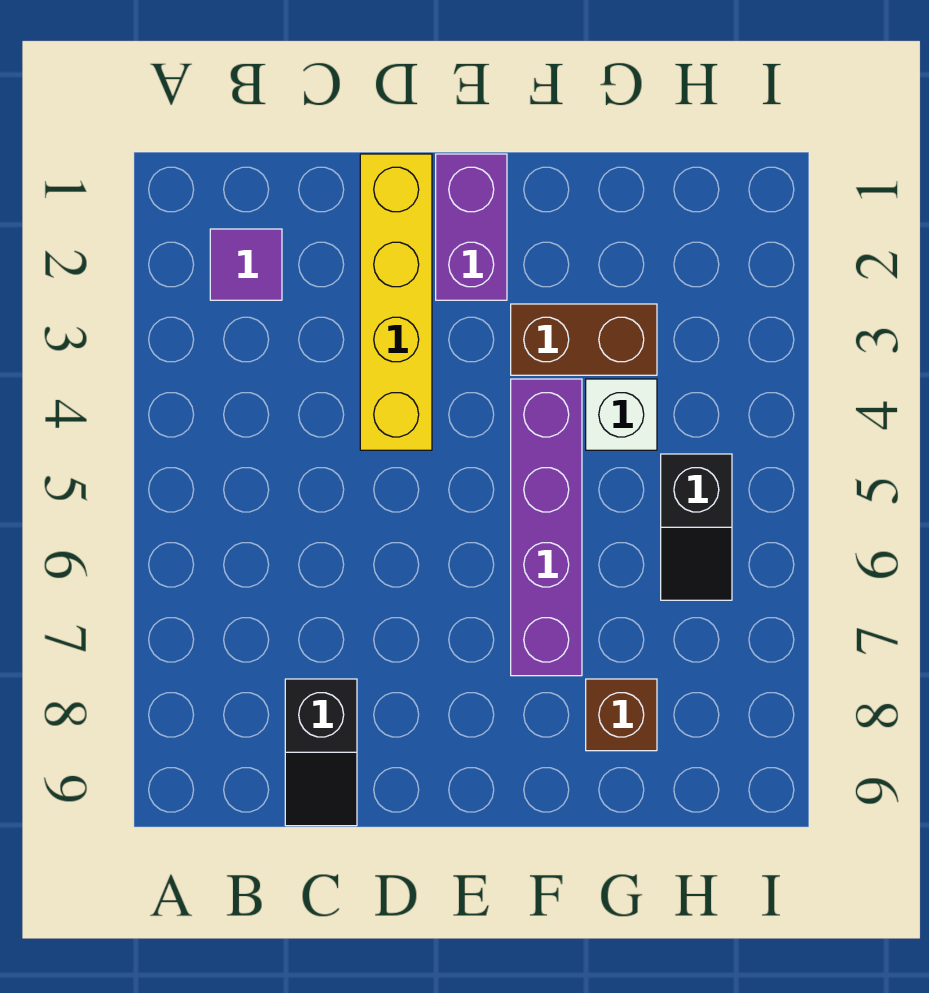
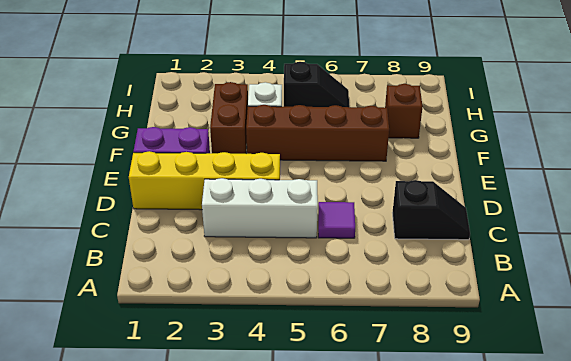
purple tile B2 level 1 -> purple tile C6 level 1
none -> white brick C3:C5 level 1
purple brick F4:F7 level 1 -> brown brick F4:F7 level 1

